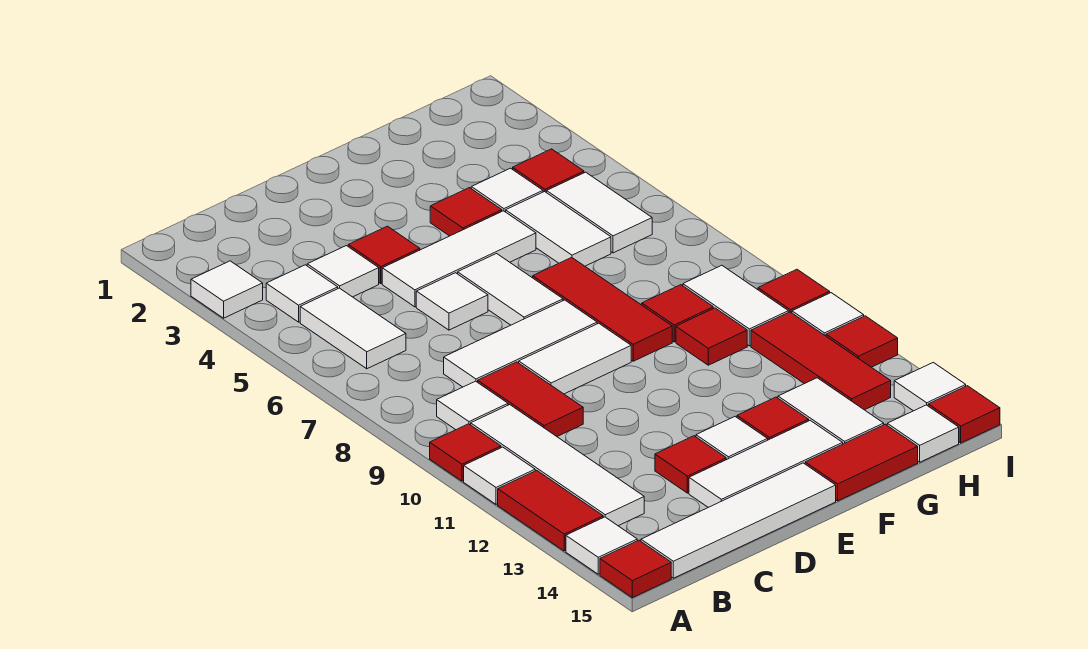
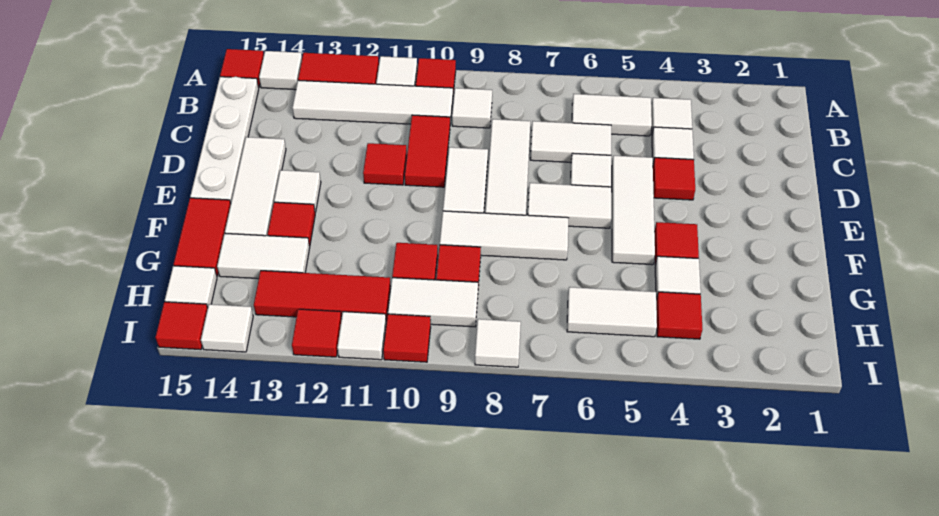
white tile A3 level 1 -> white tile I8 level 1
white tile B15:E15 level 1 -> white plate B15:E15 level 1
red tile C9:C10 level 1 -> red tile C10:D10 level 1
red tile D13 level 1 -> red tile D11 level 1
red tile F7:F9 level 1 -> white tile F7:F9 level 1
white tile G5:G6 level 1 -> white tile C6:C7 level 1

